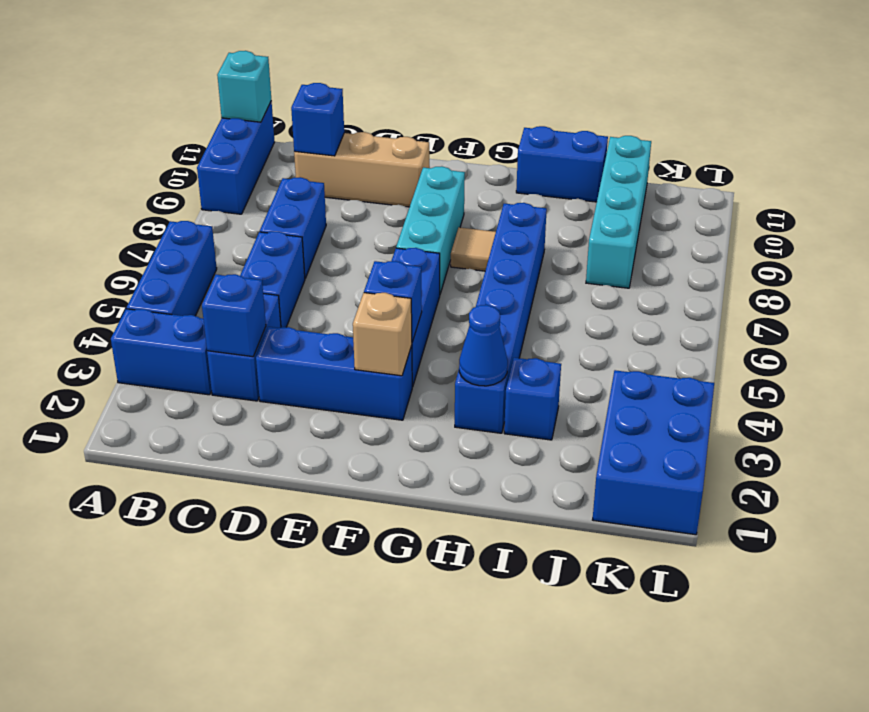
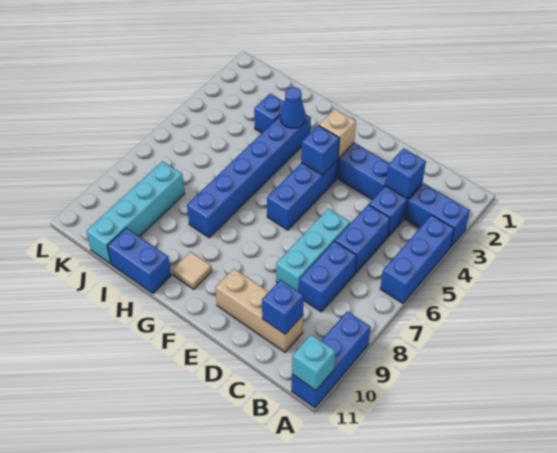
cyan brick F7:F9 level 1 -> cyan brick D6:D8 level 1
tan tile G8 level 1 -> tan tile G10 level 1
blue brick K1:L3 level 1 -> none

